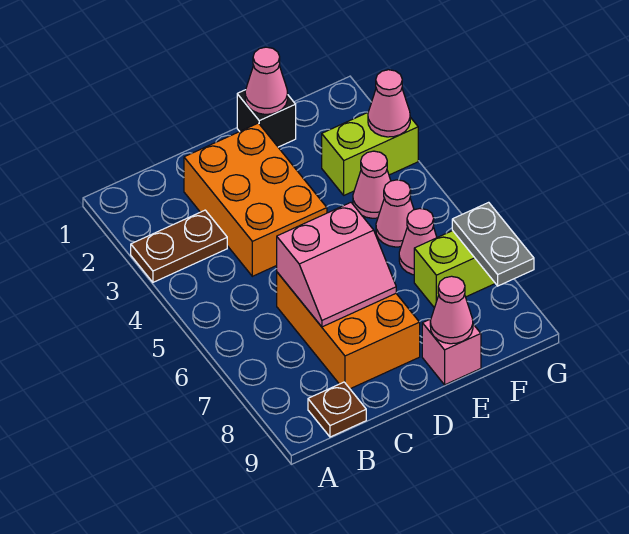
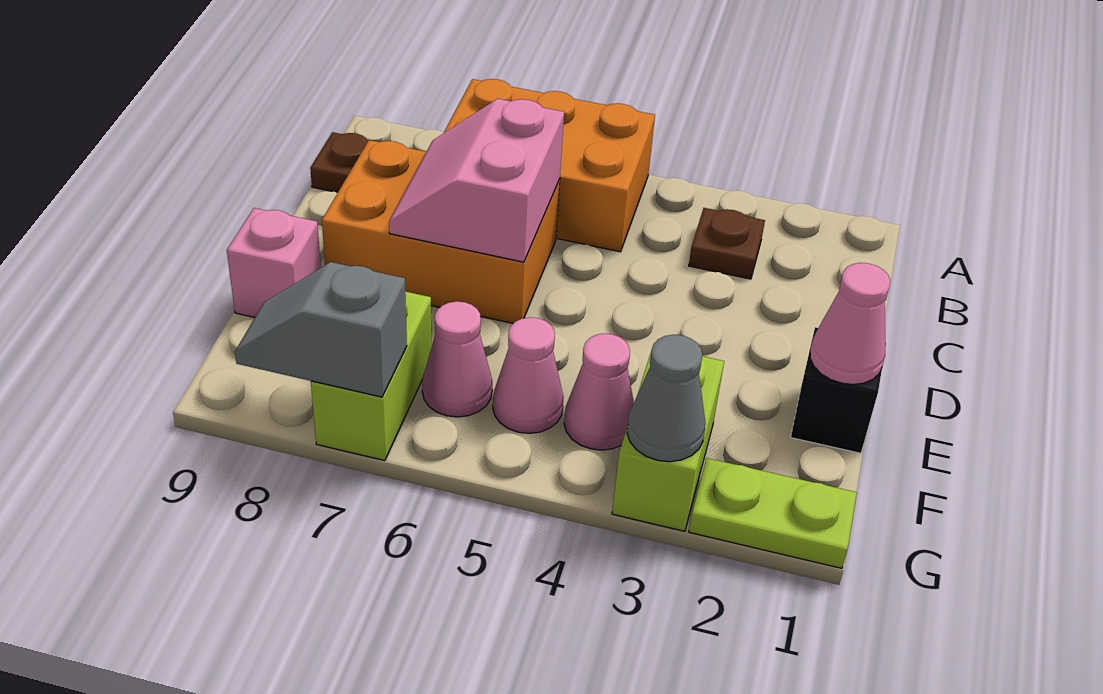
brown plate A3:B3 level 1 -> brown plate B3 level 1
orange brick C2:D4 level 1 -> orange brick A5:B7 level 1
pink cone E9 level 2 -> none
none -> lime plate G1:G2 level 1
pink cone G3 level 2 -> grey cone G3 level 2
grey plate G7:G8 level 2 -> grey slope G7:G8 level 2 top 7

